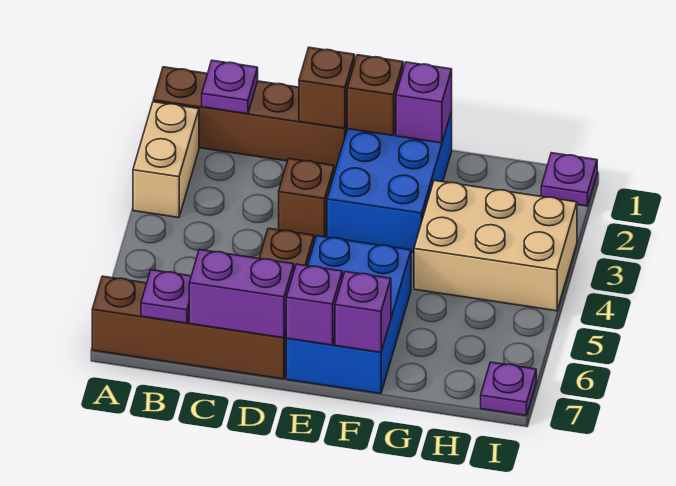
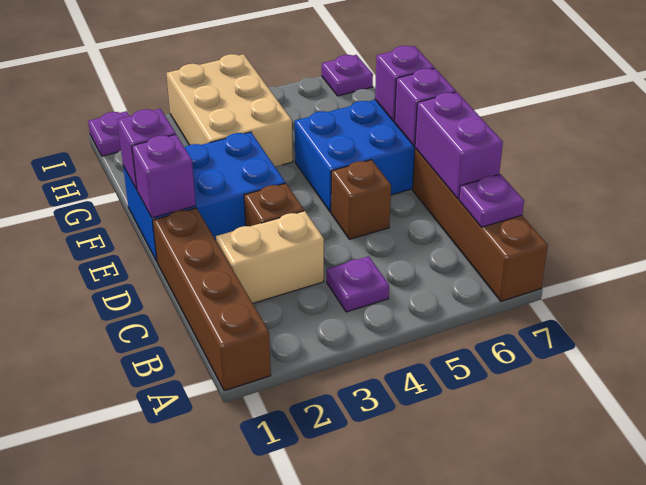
tan brick A2:A3 level 1 -> tan brick C2:C3 level 1
purple plate B1 level 2 -> purple plate B4 level 1
brown brick D1 level 2 -> none
brown brick E1 level 2 -> purple brick E1 level 2

